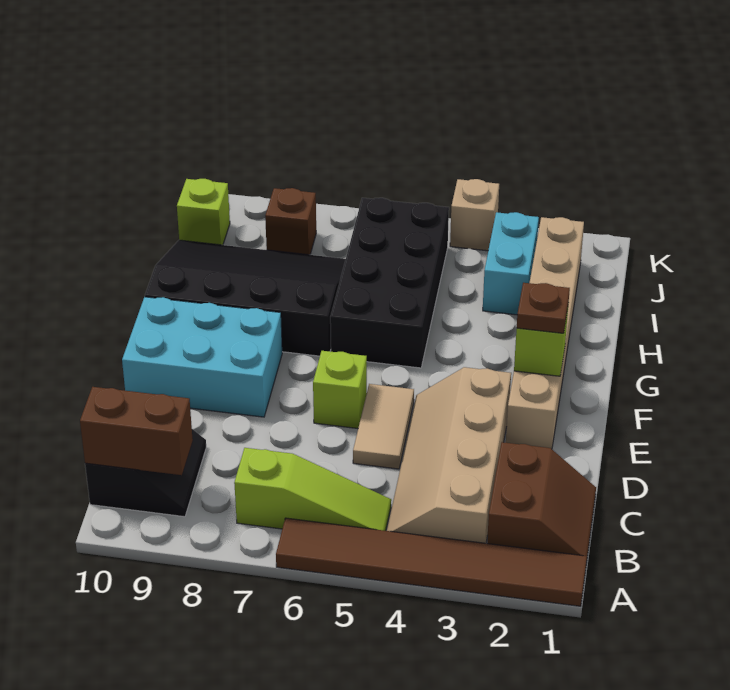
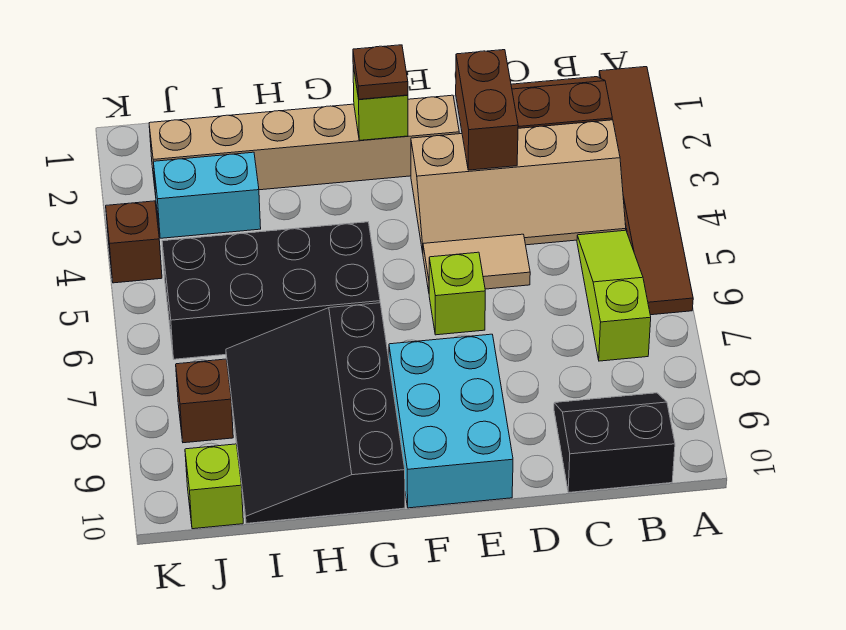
brown brick B9:B10 level 2 -> brown brick D2:D3 level 2
tan brick K4 level 1 -> brown brick K4 level 1

